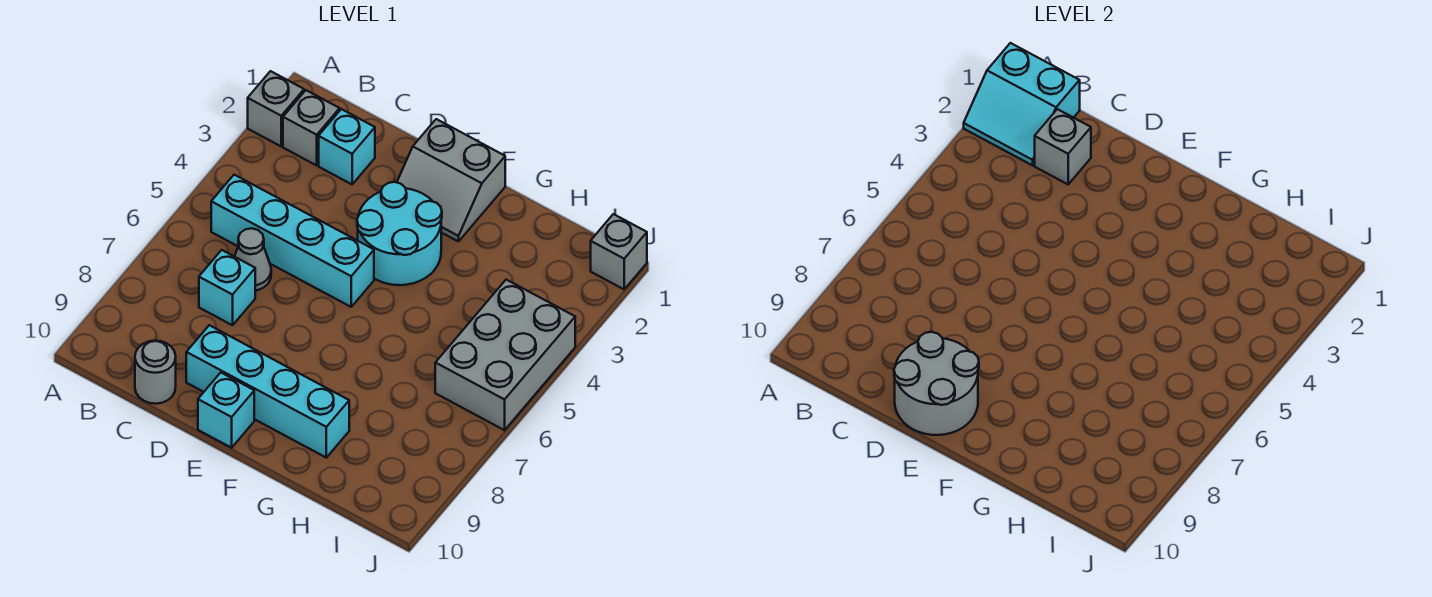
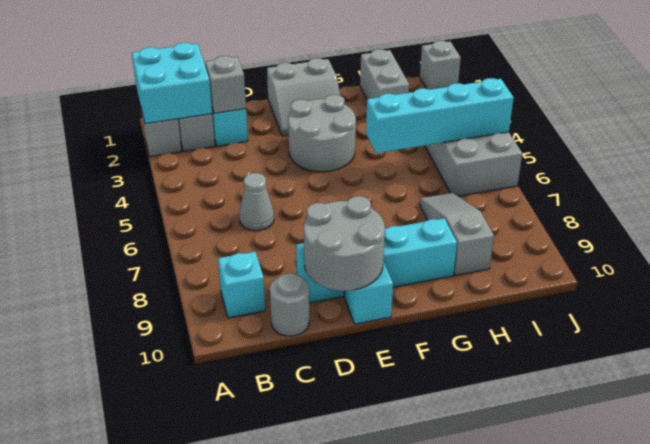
cyan slope A1:B2 level 2 top 1 -> cyan brick A1:B2 level 2
cyan brick B5:E5 level 1 -> cyan brick G5:J5 level 2
cyan brick C7 level 1 -> cyan brick B9 level 1
cyan round brick E3:F4 level 1 -> grey round brick E3:F4 level 1
none -> grey brick H1:H2 level 1
none -> grey slope H7:H9 level 1 top 9

